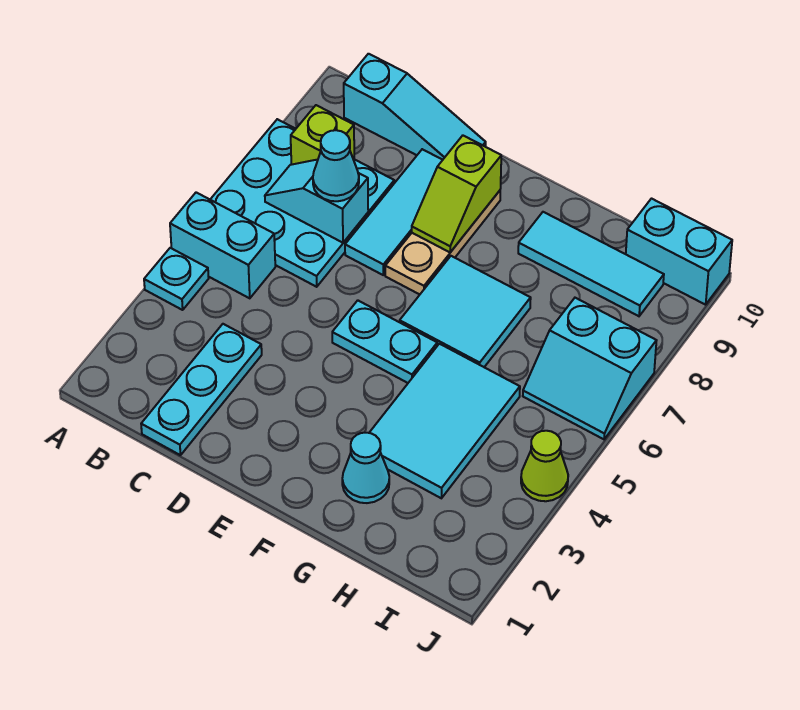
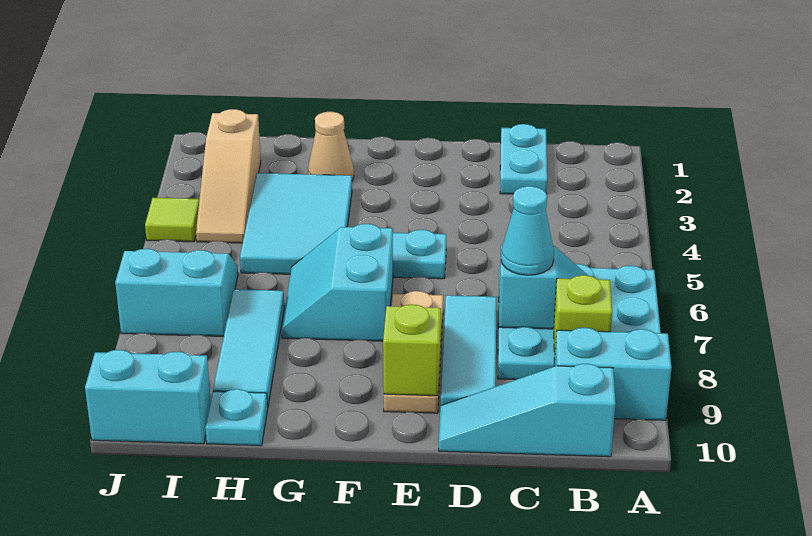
cyan plate A4 level 1 -> cyan plate H10 level 1
cyan brick A5:B5 level 1 -> cyan brick A9:B9 level 1
cyan plate C1:C3 level 1 -> cyan plate C1:C2 level 1
cyan tile F6:G7 level 1 -> cyan slope F6:G7 level 1 top F
cyan cone G2 level 1 -> tan cone G2 level 1
cyan tile G9:I9 level 1 -> cyan tile H7:H9 level 1
none -> tan slope I2:I4 level 1 top 2
lime cone J4 level 1 -> lime tile J4 level 1

